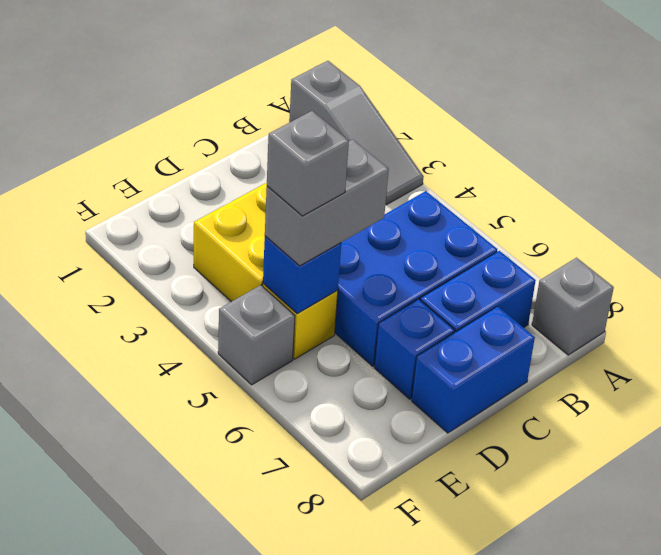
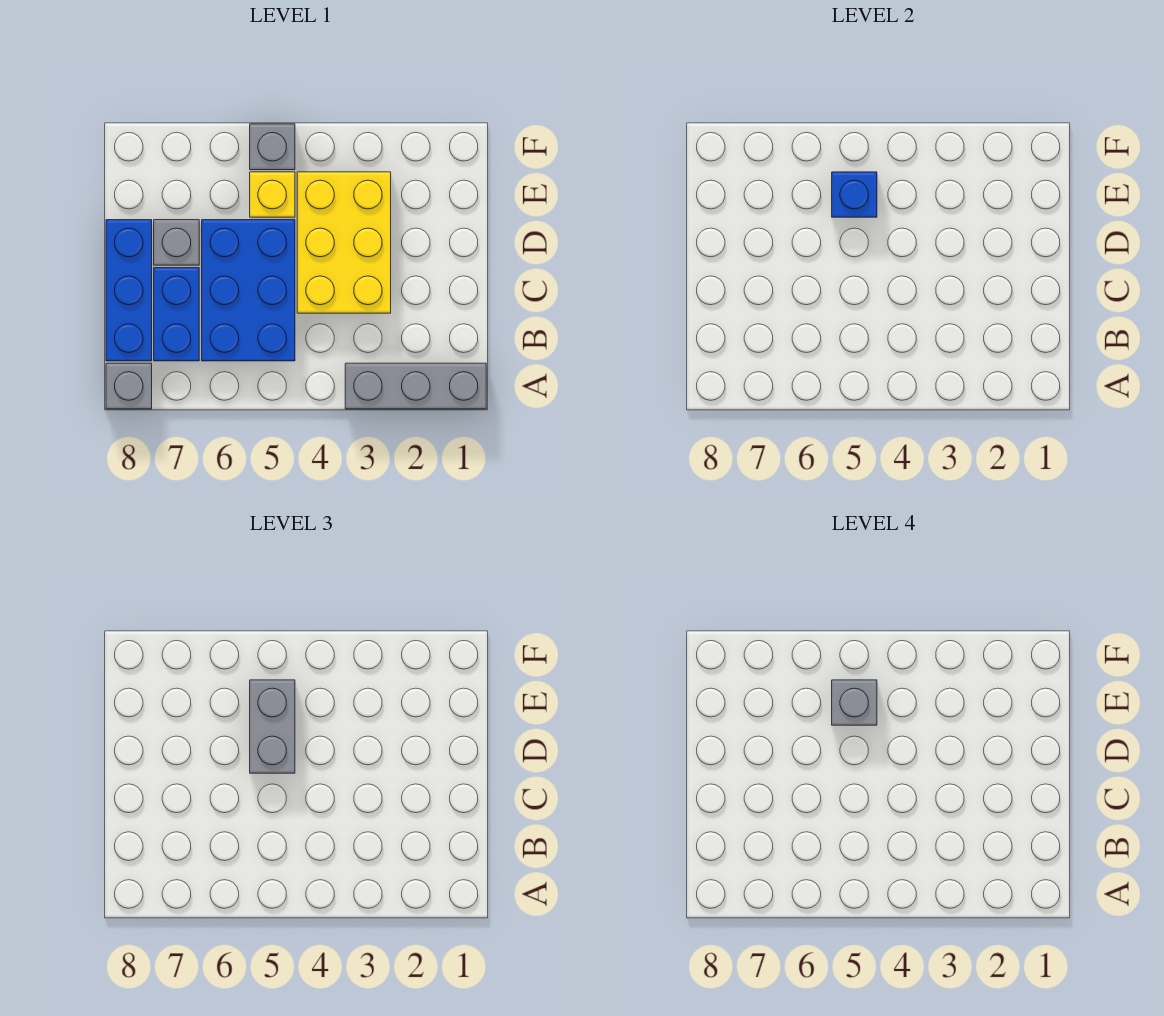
grey slope A1:A3 level 1 top 1 -> grey brick A1:A3 level 1
blue brick C8:D8 level 1 -> blue brick B8:D8 level 1
blue brick D7 level 1 -> grey brick D7 level 1

